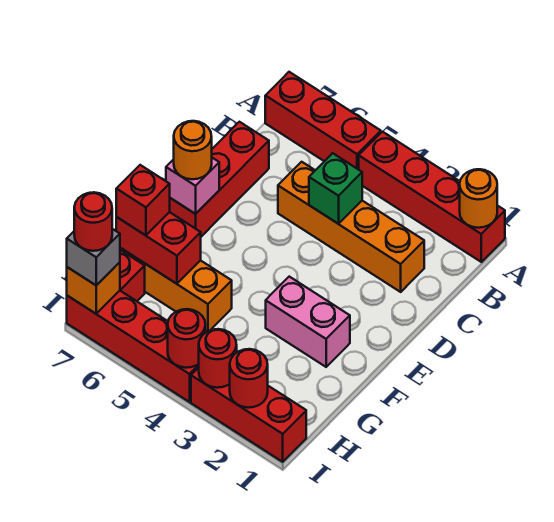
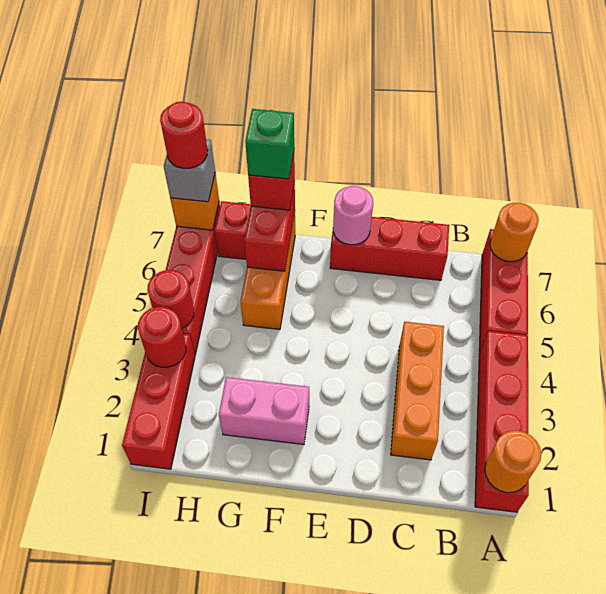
orange brick C2:C5 level 1 -> orange brick C2:C4 level 1
green brick C4 level 2 -> green brick G7 level 4
pink brick E7 level 2 -> pink round brick E7 level 2
orange round brick E7 level 3 -> orange round brick A7 level 2
pink brick F2:F3 level 1 -> pink brick F2:G2 level 1
red round brick I2 level 2 -> none

